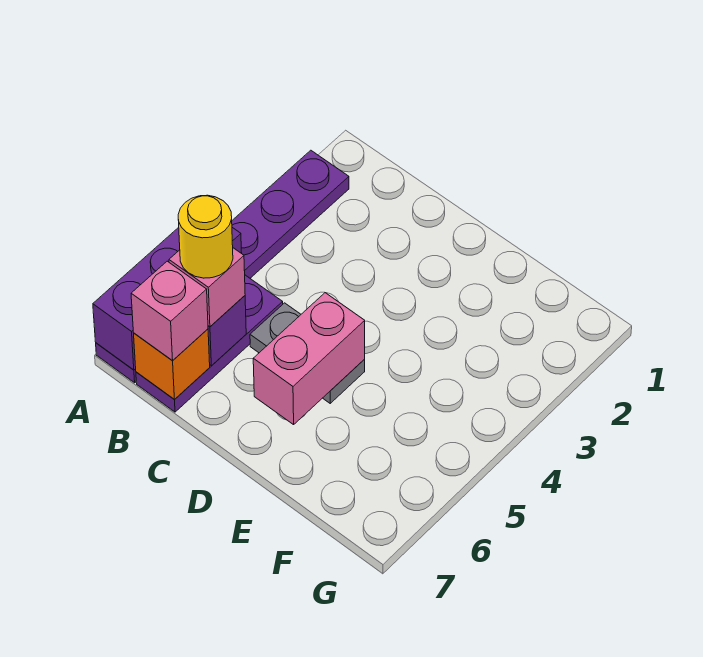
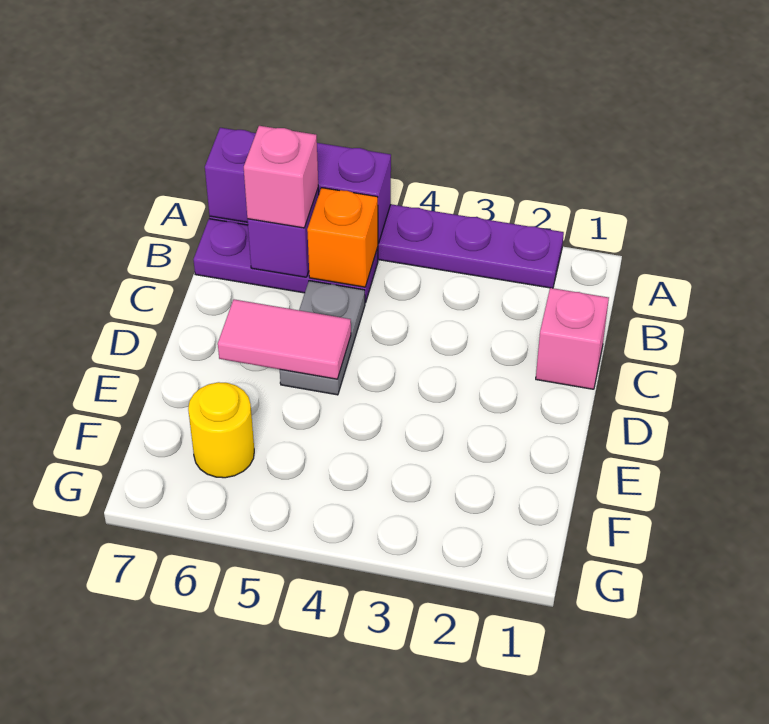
yellow round brick B6 level 4 -> yellow round brick F6 level 1
orange brick B7 level 2 -> orange brick B5 level 2
pink brick B7 level 3 -> pink brick C1 level 1
pink brick D5:D6 level 2 -> pink tile D5:D6 level 2

